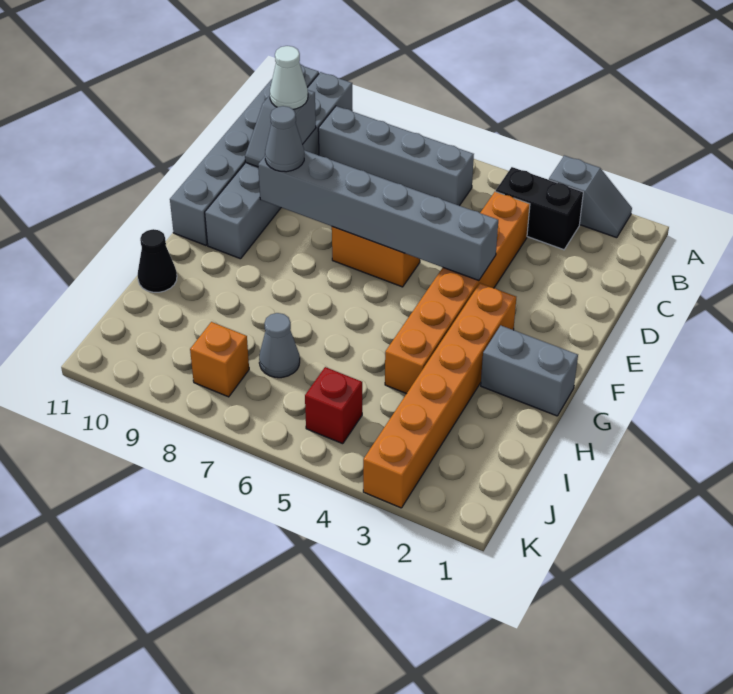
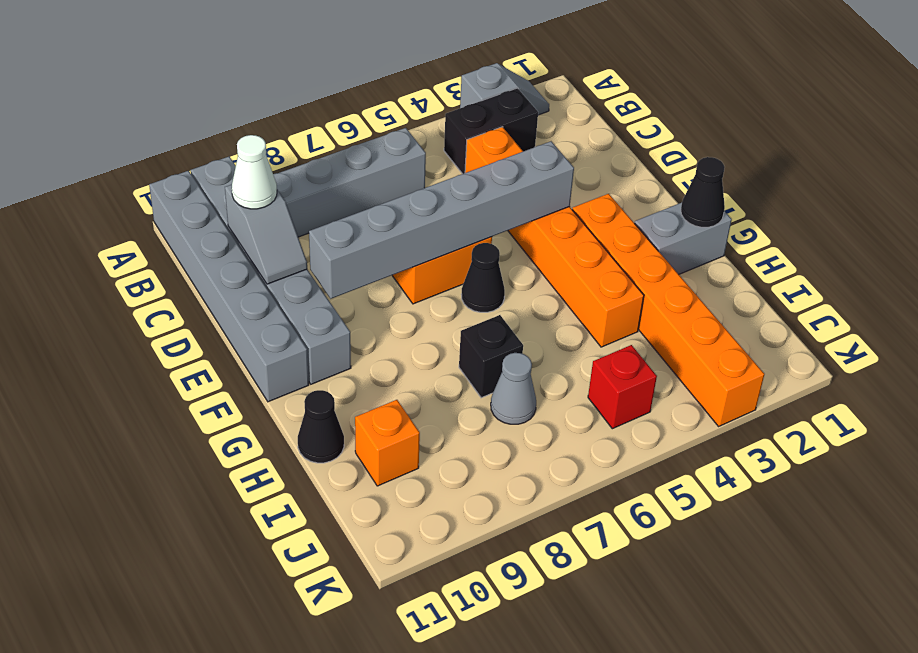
grey cone E9 level 3 -> none
none -> black cone F6 level 1
none -> black cone G1 level 2
none -> black brick H7 level 1
orange brick J8 level 1 -> orange brick I10 level 1

